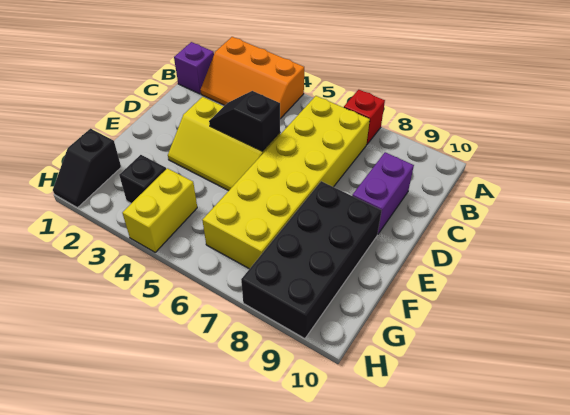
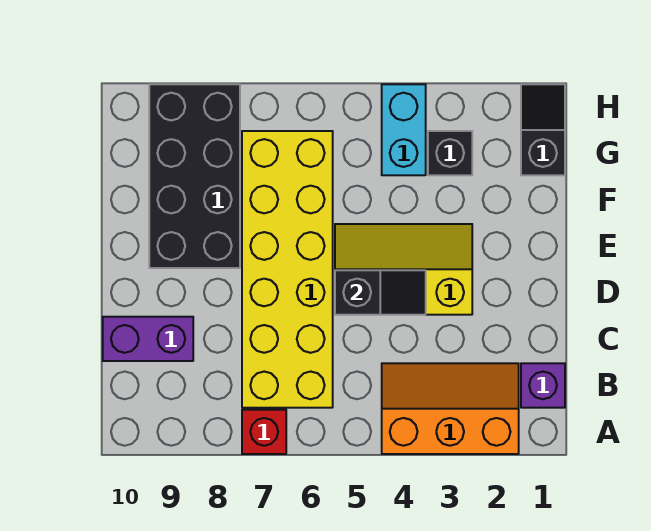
purple brick C9:D9 level 1 -> purple brick C9:C10 level 1
yellow brick G4:H4 level 1 -> cyan brick G4:H4 level 1

